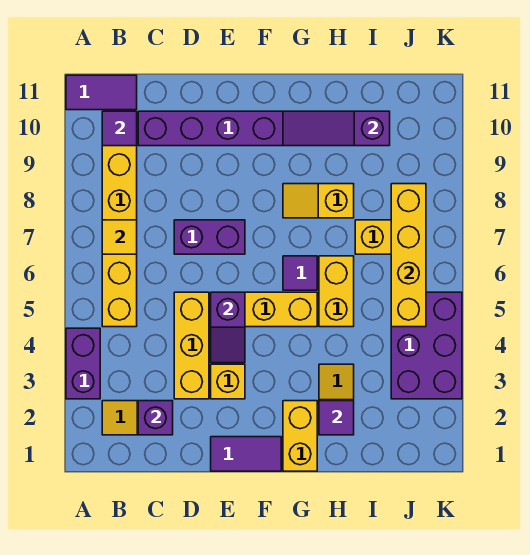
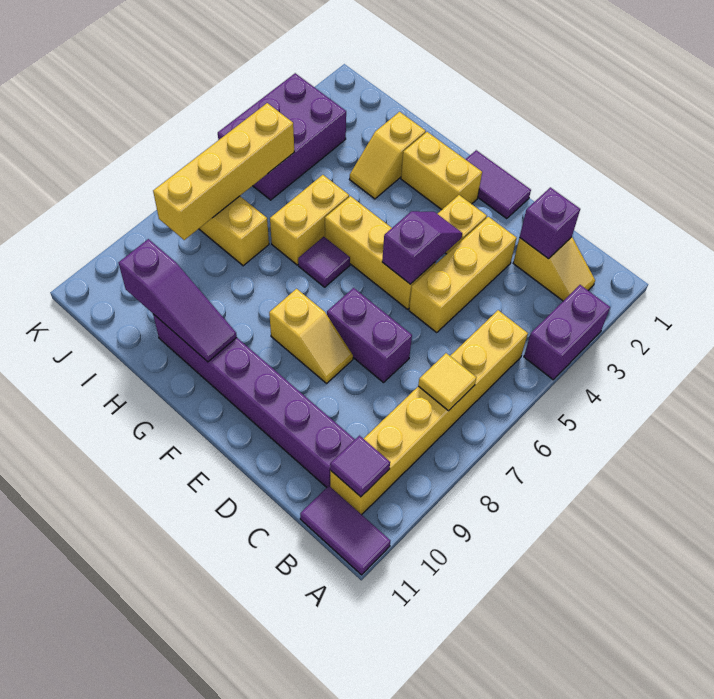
yellow brick G1:G2 level 1 -> yellow brick F2:G2 level 1
yellow slope G8:H8 level 1 top H -> yellow slope E8:F8 level 1 top F
purple tile H2 level 2 -> none

